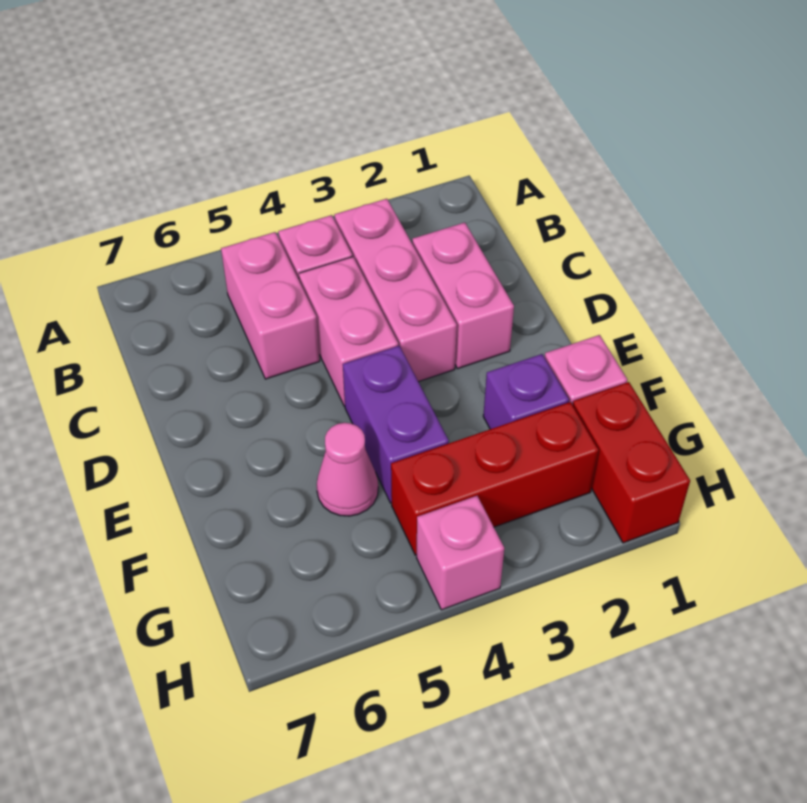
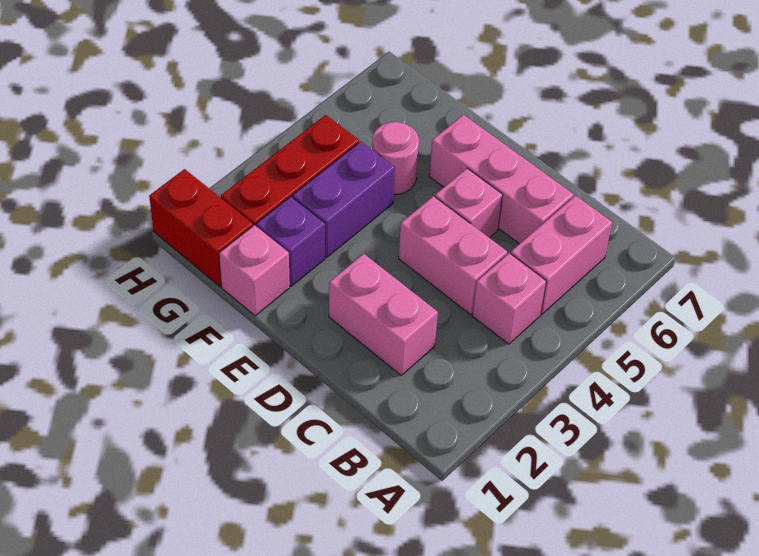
pink brick B3:D3 level 1 -> pink brick C6:E6 level 1
pink brick B5:C5 level 1 -> pink brick B5:B6 level 1
purple brick E4:F4 level 1 -> purple brick F3:F4 level 1
pink cone F5 level 1 -> pink round brick F5 level 1
pink brick H4 level 1 -> pink brick D5 level 1

